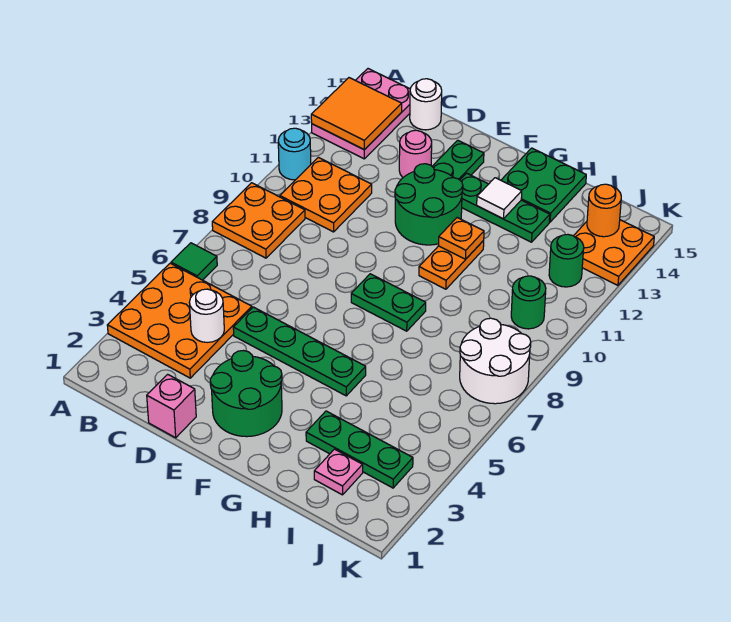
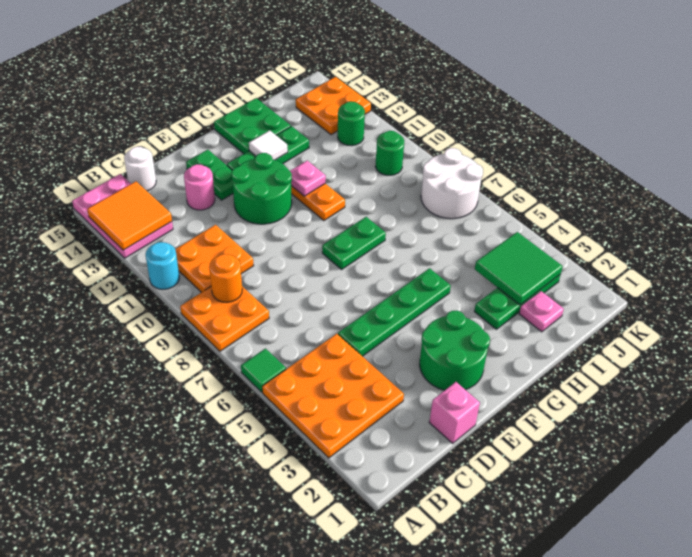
white round brick C4 level 2 -> none
orange plate G11 level 2 -> pink plate G11 level 2
none -> green tile I3:J4 level 2
orange round brick J14 level 2 -> orange round brick B9 level 2

